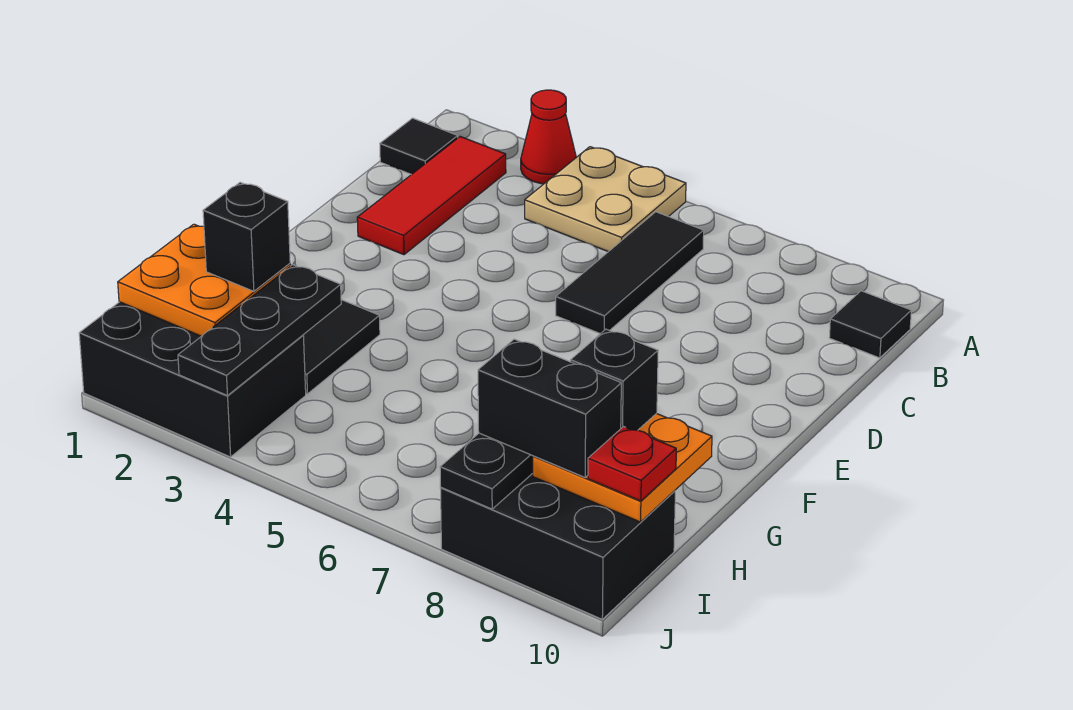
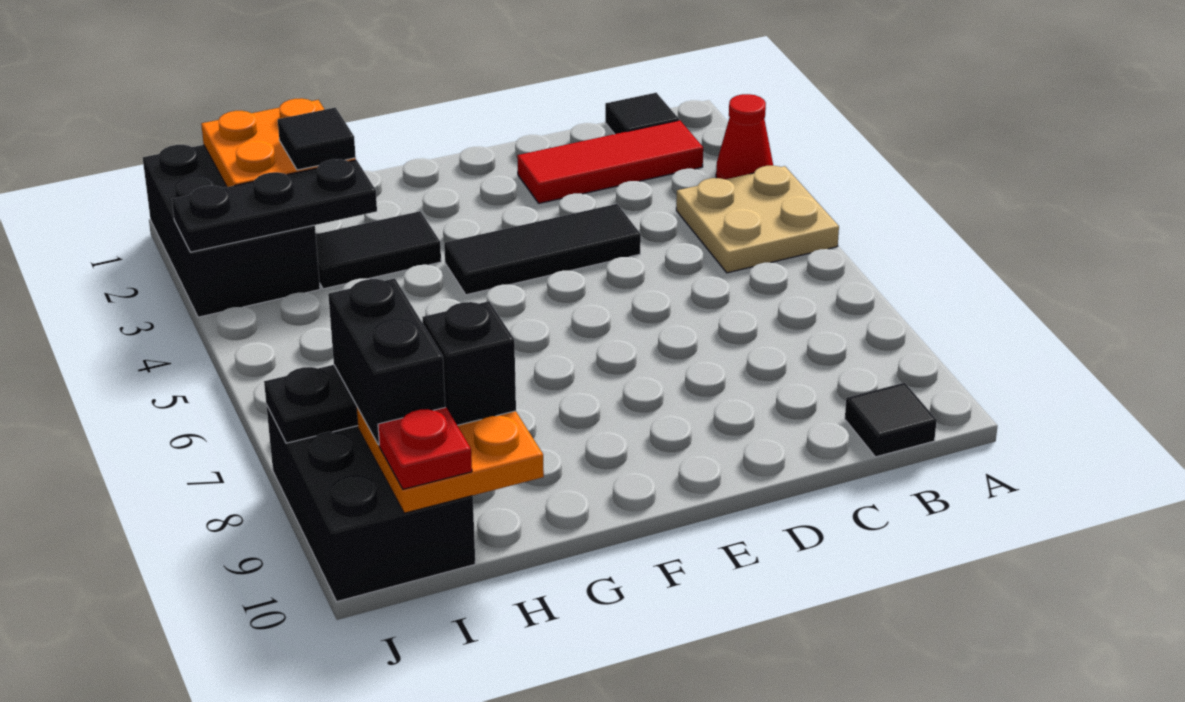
black tile B6:D6 level 1 -> black tile D4:F4 level 1
black brick H2 level 3 -> black tile H2 level 3

